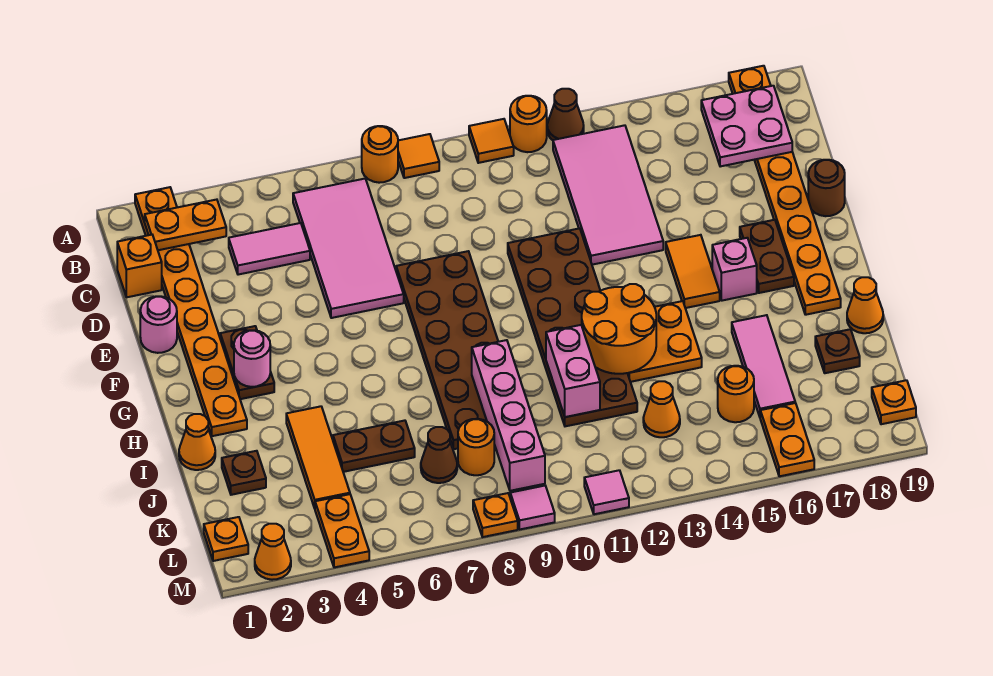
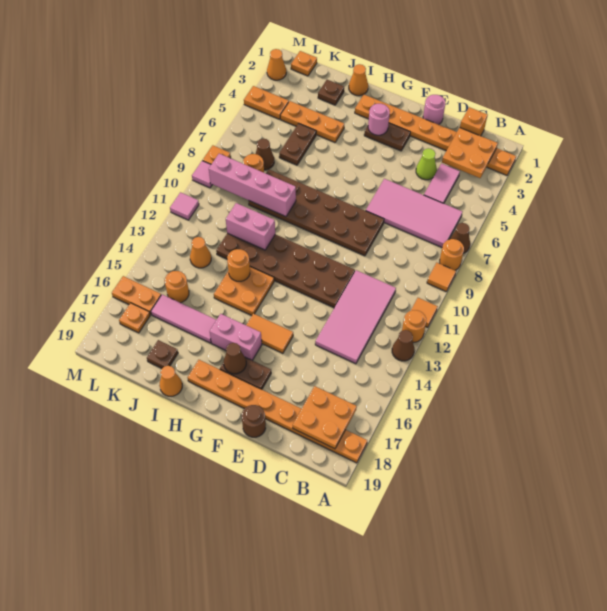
none -> brown cone A7 level 1
orange plate B2:B3 level 2 -> orange plate B2:C3 level 2
pink tile B13:E14 level 1 -> pink tile C11:D14 level 1
pink plate B17:C18 level 2 -> orange plate B17:C18 level 2
none -> lime cone D4 level 1
pink brick G16 level 1 -> pink brick G16:H16 level 1
none -> brown cone G17 level 2
orange round brick H12:I13 level 2 -> orange round brick I13 level 2
orange tile I4:K4 level 1 -> orange plate I4:K4 level 1
orange plate L19 level 1 -> orange plate L17 level 1

